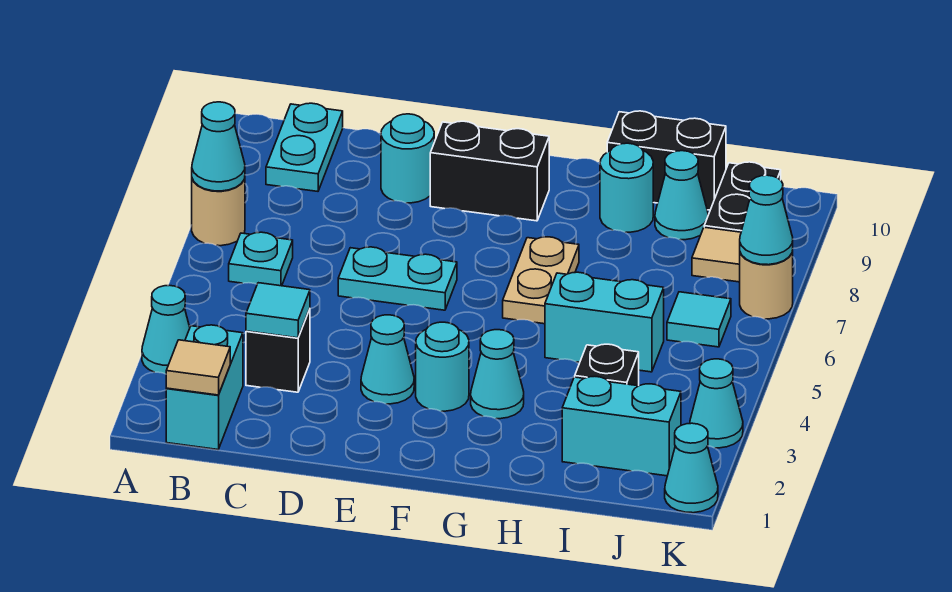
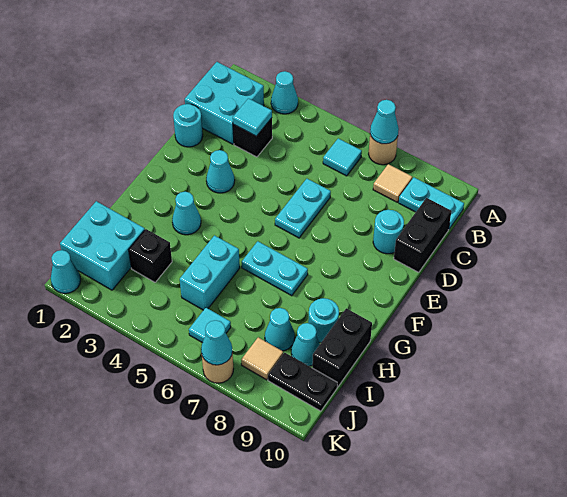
cyan brick B1:B2 level 1 -> cyan brick B1:C2 level 1
tan tile B1 level 2 -> tan tile B8 level 1
cyan plate B6 level 1 -> cyan tile B6 level 1
black brick E9:F9 level 1 -> black brick C10:D10 level 1
cyan round brick F3 level 1 -> cyan round brick D1 level 1
tan plate G6:G7 level 1 -> cyan plate G6:G7 level 1
cyan brick I2:J2 level 1 -> cyan brick I1:J2 level 1
cyan cone K3 level 1 -> cyan cone I8 level 1

